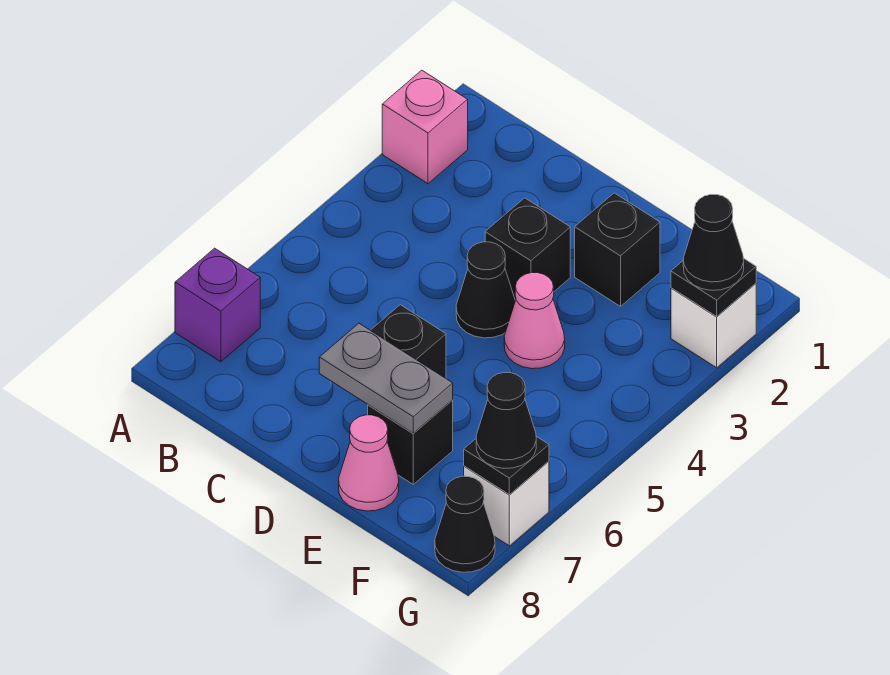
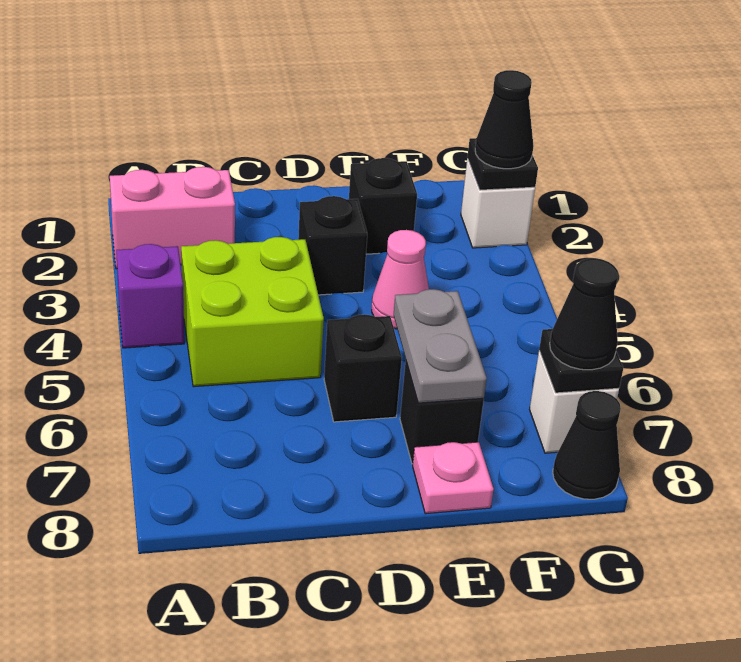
pink brick A2 level 1 -> pink brick A2:B2 level 1
purple brick A7 level 1 -> purple brick A4 level 1
none -> lime brick B4:C5 level 1
black cone D4 level 1 -> none
grey plate D7:E7 level 2 -> grey plate E6:E7 level 2
pink cone E8 level 1 -> pink plate E8 level 1

